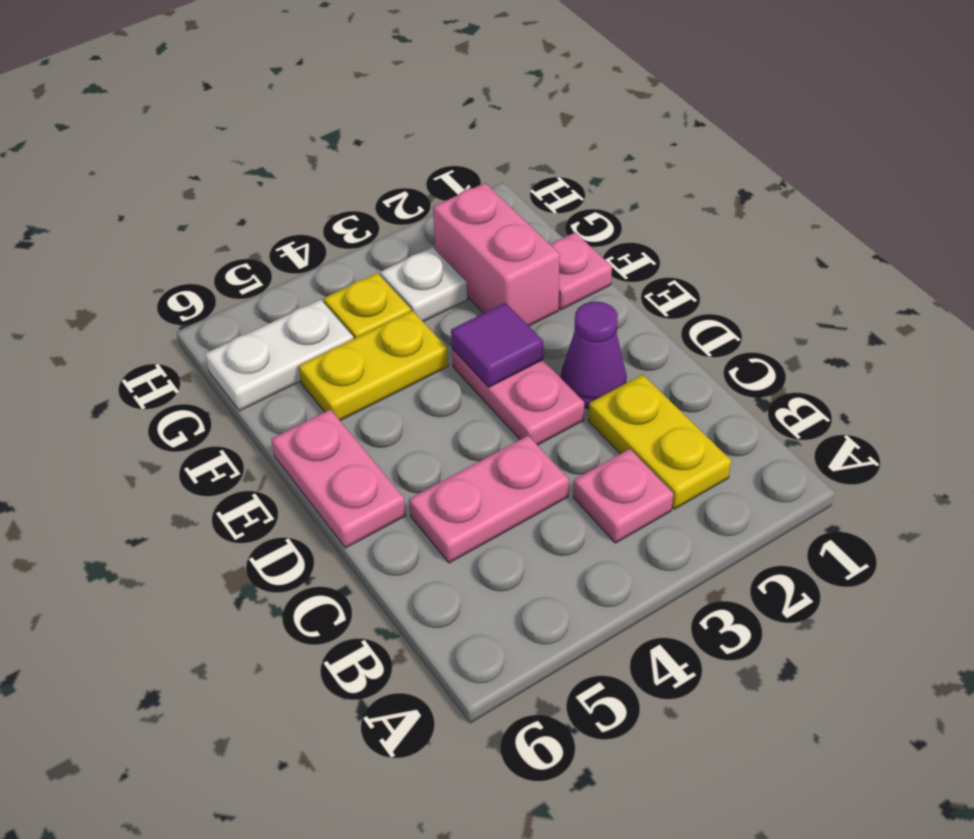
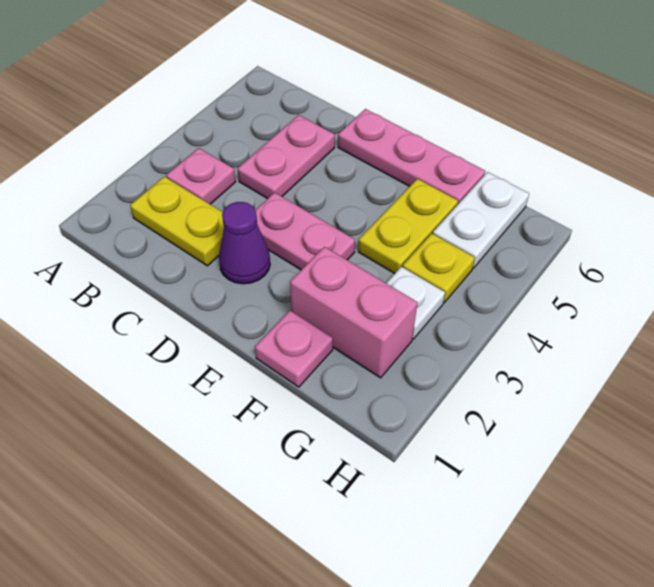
pink plate D6:E6 level 1 -> pink plate D6:F6 level 1
purple tile E3 level 2 -> none

